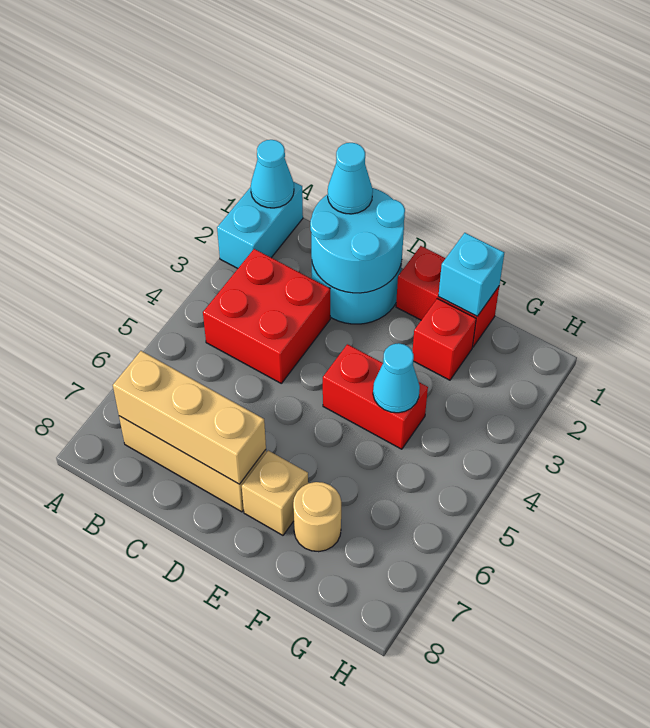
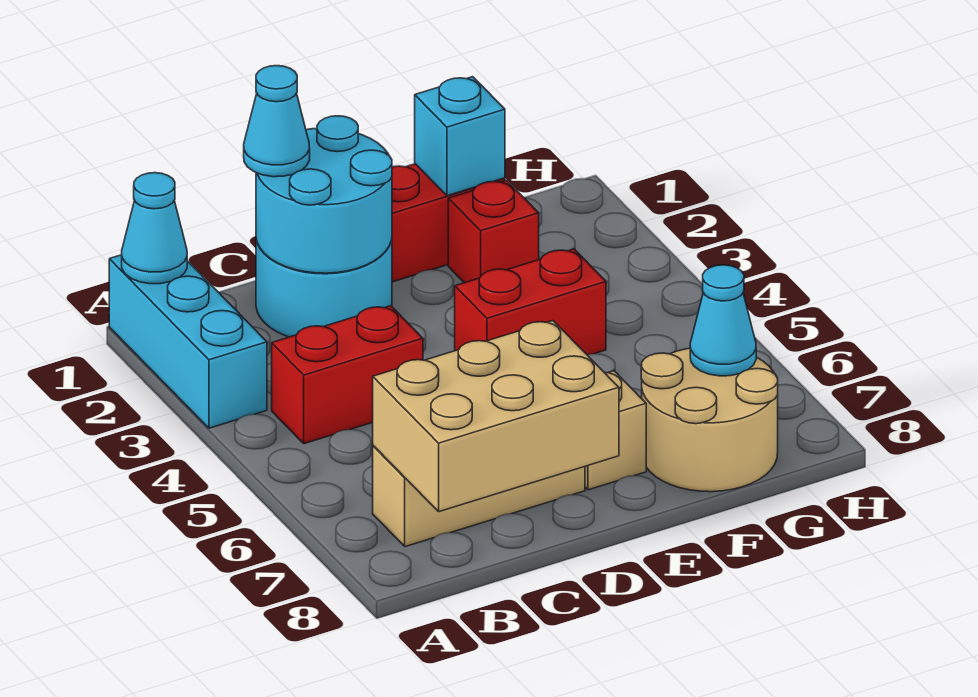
cyan brick A1:A2 level 1 -> cyan brick A1:A3 level 1
red brick B3:C4 level 1 -> red brick B4:C4 level 1
tan brick B7:D7 level 2 -> tan brick B7:D8 level 2
cyan cone F4 level 2 -> cyan cone G7 level 2
tan round brick F7 level 1 -> tan round brick F7:G8 level 1

